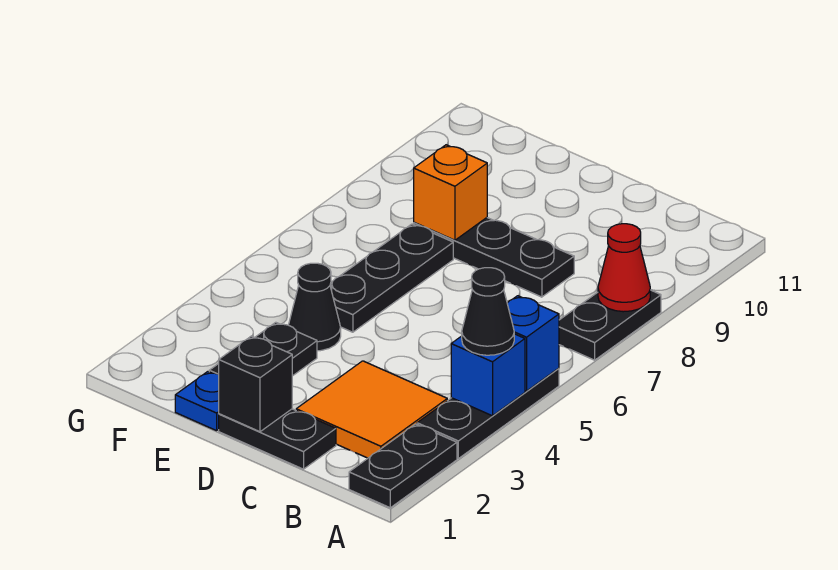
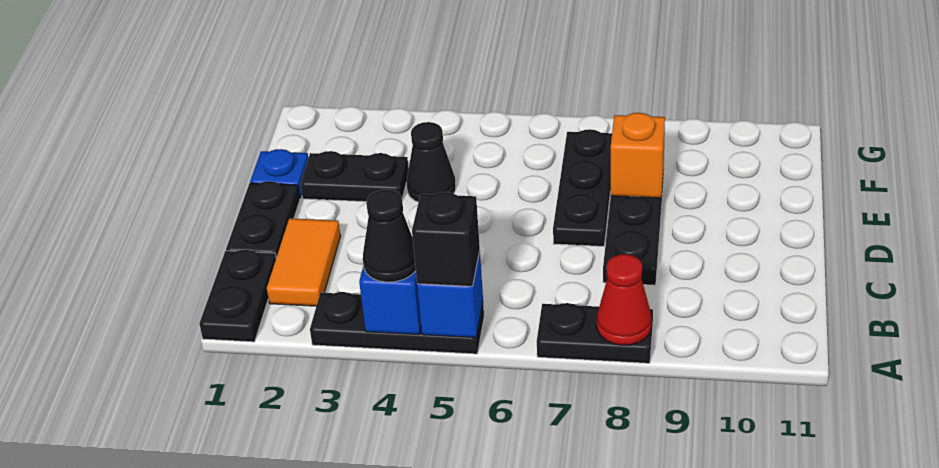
black plate A1:A2 level 1 -> black plate A1:B1 level 1
orange tile B2:C3 level 1 -> orange tile B2:C2 level 1
black brick D1 level 2 -> black brick A5 level 3
black plate E5:E7 level 1 -> black plate D7:F7 level 1

